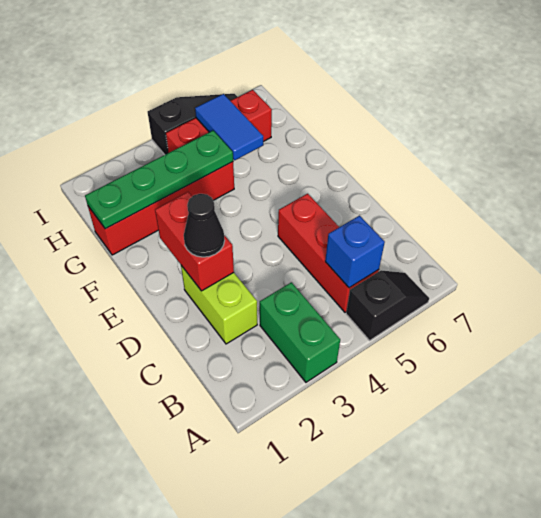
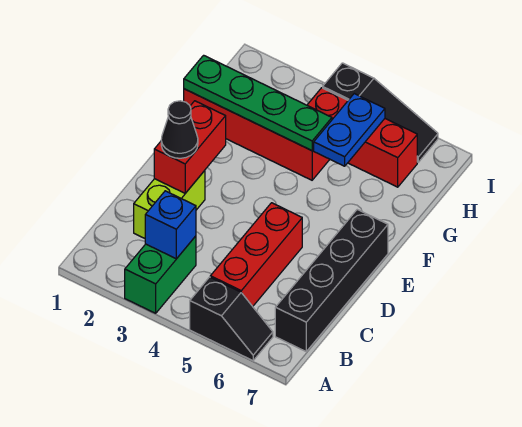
blue brick B5 level 2 -> blue brick B3 level 2
none -> black brick B7:E7 level 1
blue tile G5:H5 level 2 -> blue plate G5:H5 level 2

